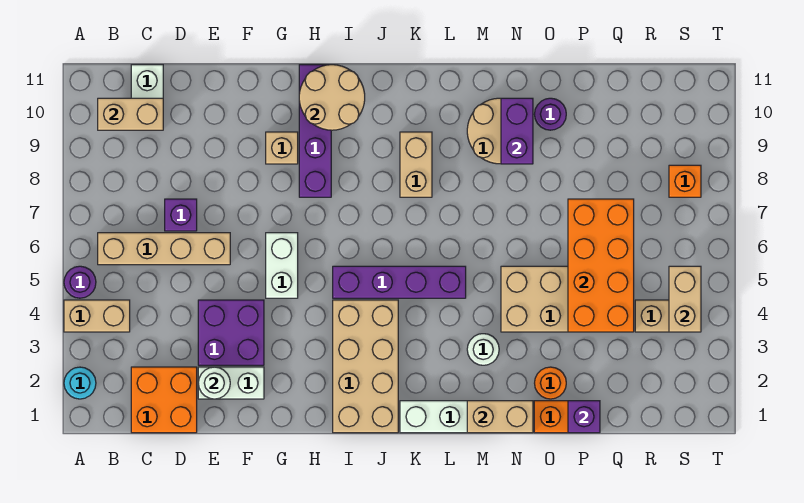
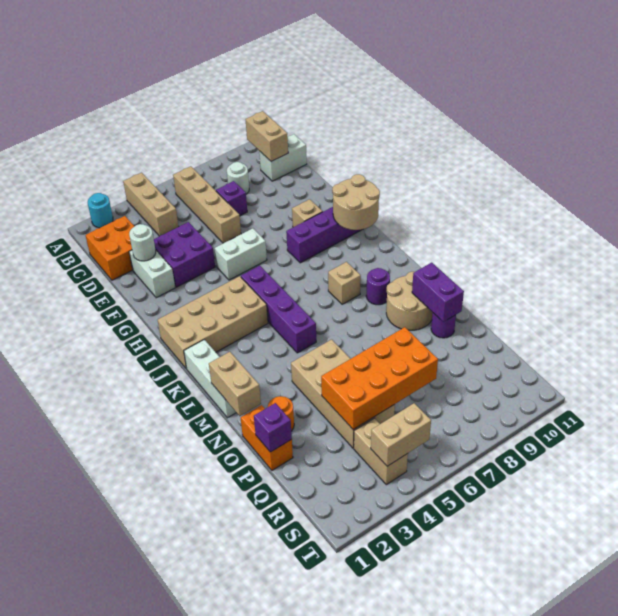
tan brick A4:B4 level 1 -> tan brick A4:C4 level 1
purple round brick A5 level 1 -> purple round brick L9 level 1
tan brick K8:K9 level 1 -> tan brick K8 level 1
white round brick M3 level 1 -> white round brick C8 level 1
purple brick N9:N10 level 2 -> purple brick N10:O10 level 2
orange brick S8 level 1 -> none

